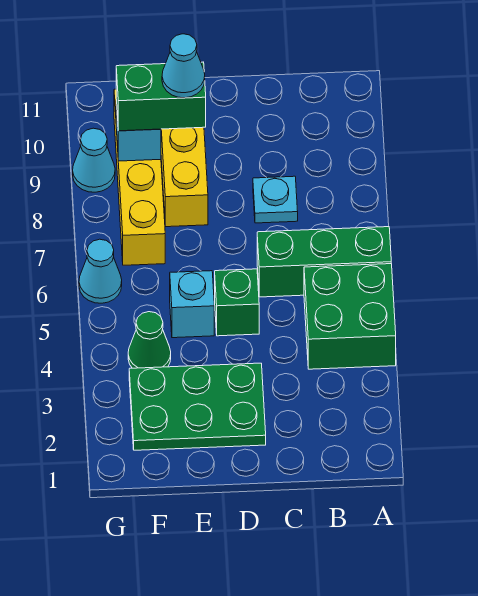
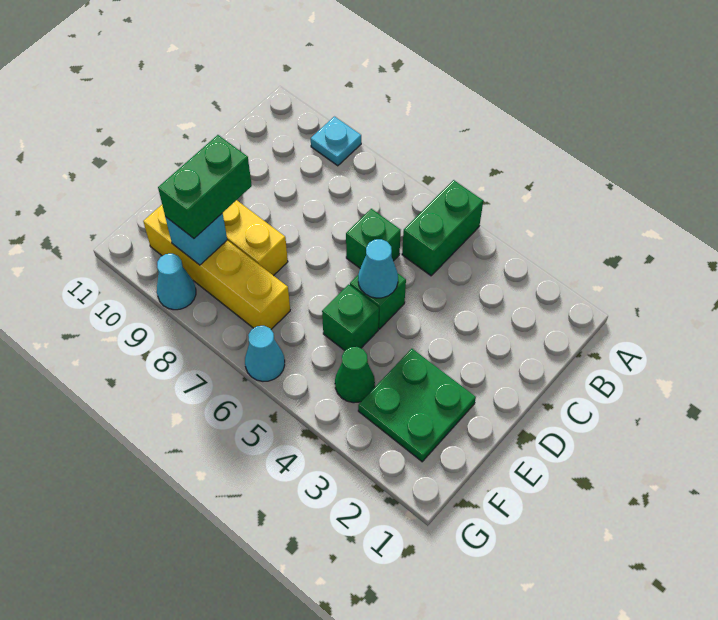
green brick A4:B5 level 1 -> green brick A5:B5 level 1
green brick A6:C6 level 1 -> green brick C6 level 1
cyan plate C8 level 1 -> cyan plate A9 level 1
green plate D2:F3 level 1 -> green plate E2:F3 level 1
cyan brick E5 level 1 -> green brick E5 level 1
cyan cone E9 level 4 -> cyan cone D5 level 2

